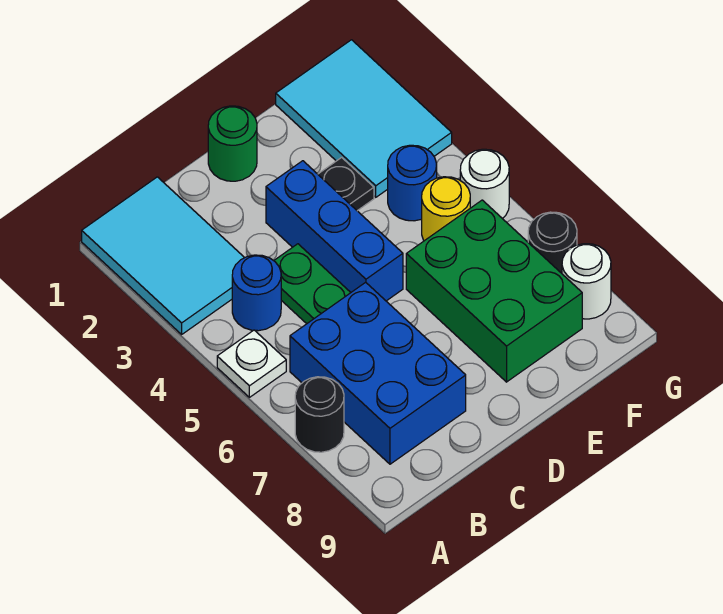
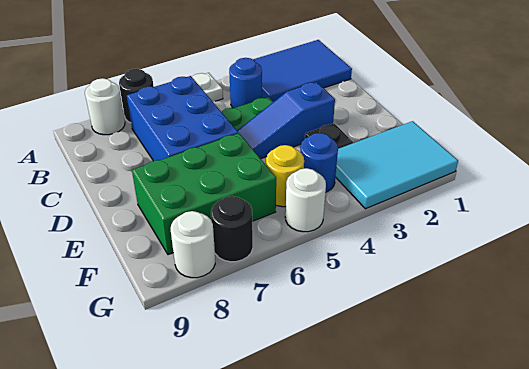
cyan tile A1:B3 level 1 -> blue tile A1:B3 level 1
none -> white round brick A8 level 1
blue brick B6:C8 level 1 -> blue brick B6:D7 level 1
green round brick D1 level 1 -> none
blue brick D3:D5 level 1 -> blue slope D3:D5 level 1 top 3

